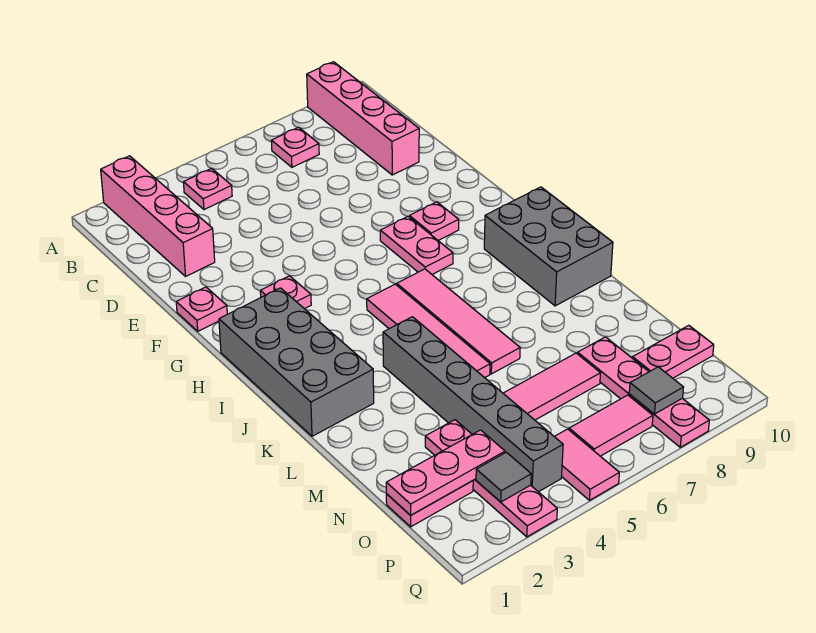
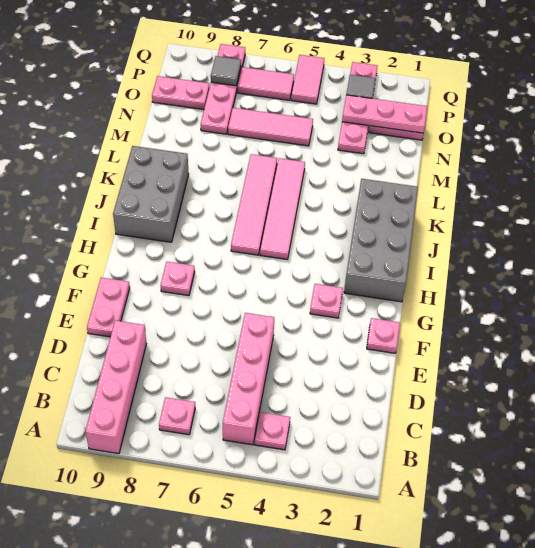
pink brick A2:D2 level 1 -> pink brick B5:E5 level 1
pink plate G7:H7 level 1 -> pink plate E10:F10 level 1
grey brick K4:P4 level 1 -> none

